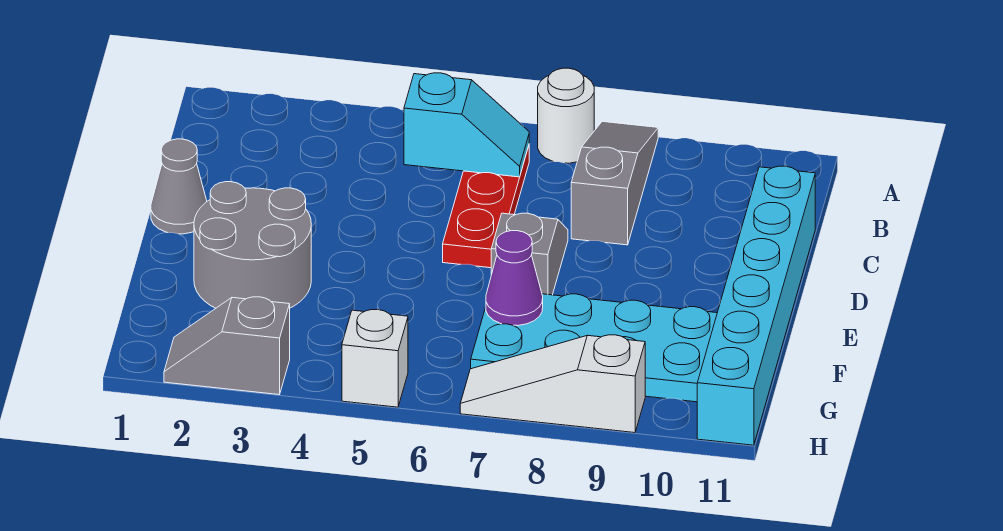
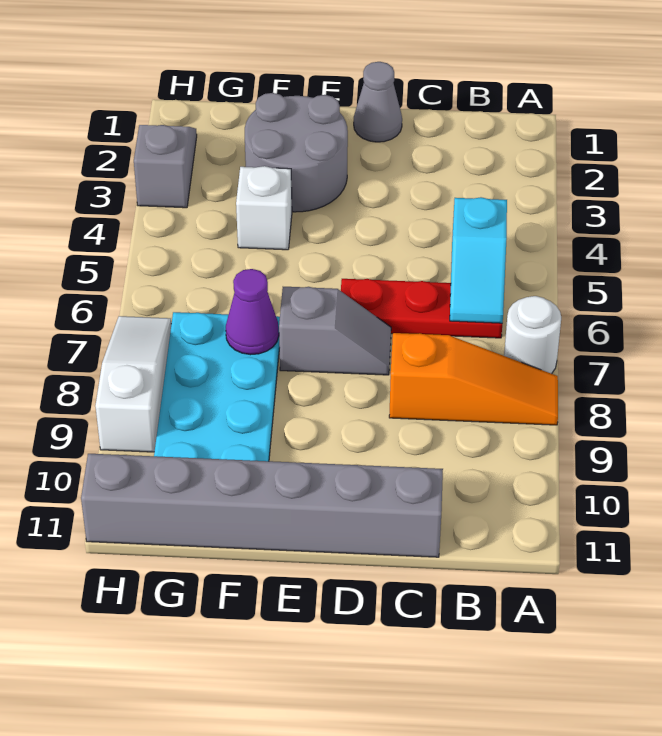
grey slope A8:C8 level 1 top C -> orange slope A8:C8 level 1 top C
cyan brick C11:H11 level 1 -> grey brick C11:H11 level 1
white brick H5 level 1 -> white brick F4 level 1

